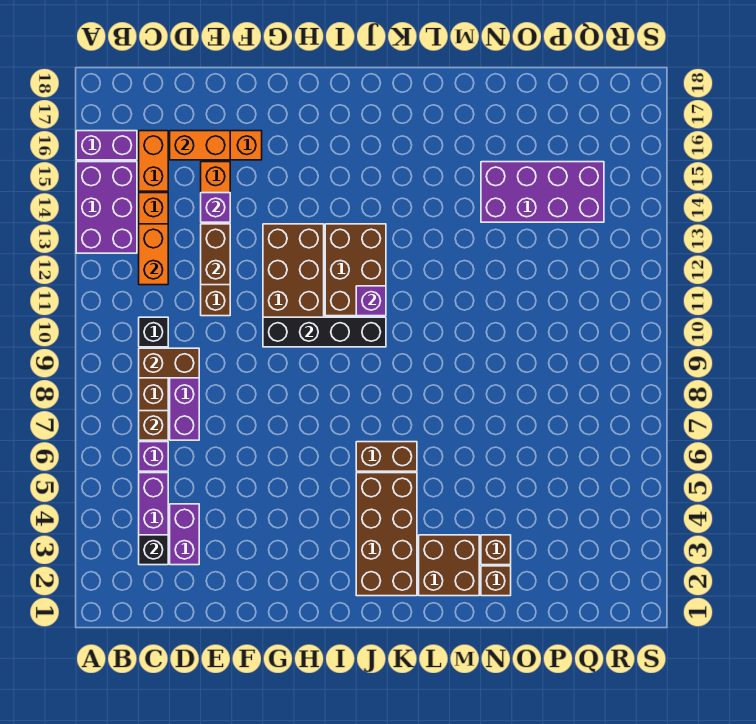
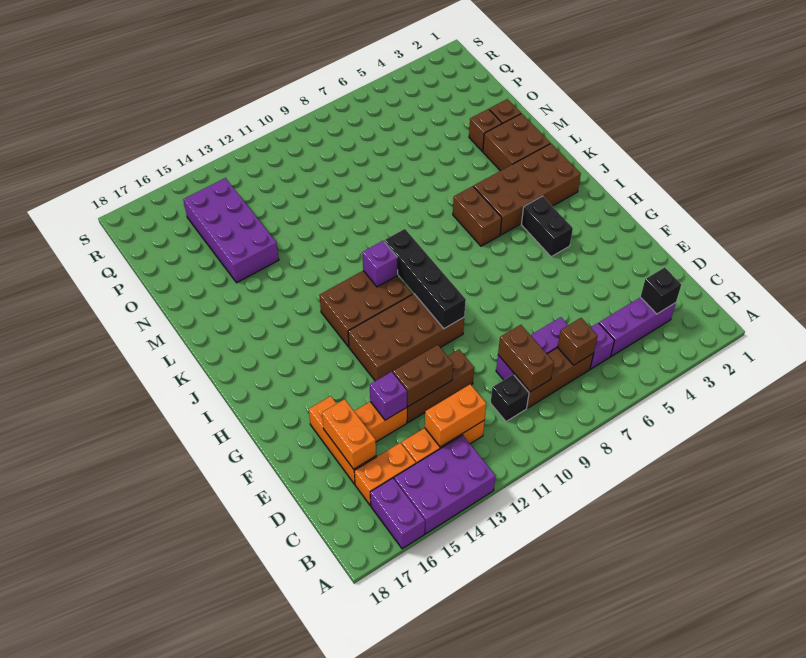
purple brick D3:D4 level 1 -> none
none -> black brick H4:I4 level 1

